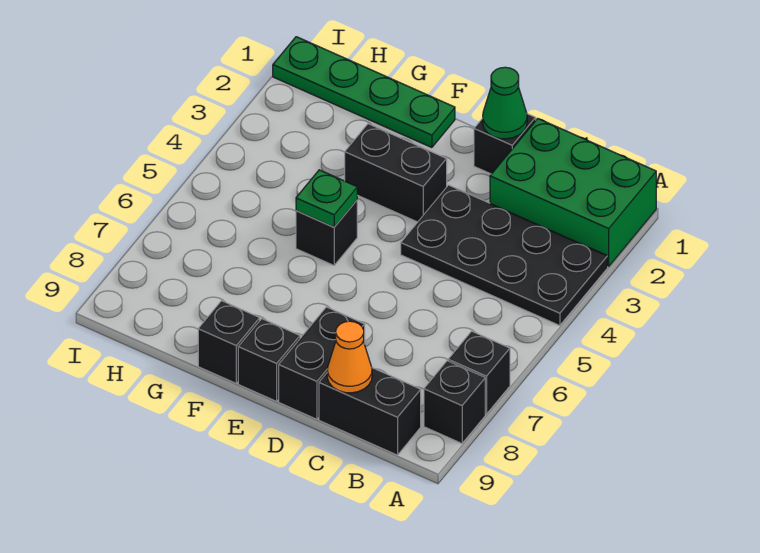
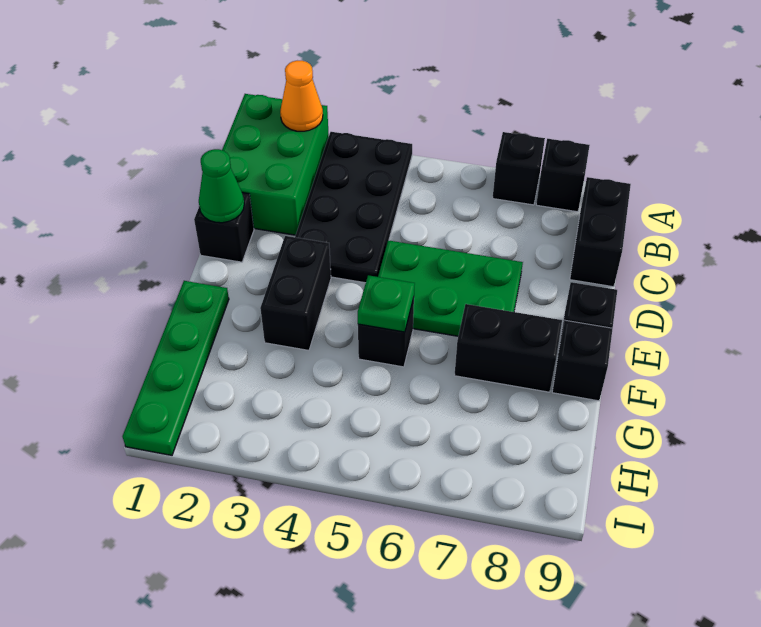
orange cone C9 level 2 -> orange cone A2 level 2
none -> green plate D5:E7 level 1
black brick D8:D9 level 1 -> black brick F7:F8 level 1

